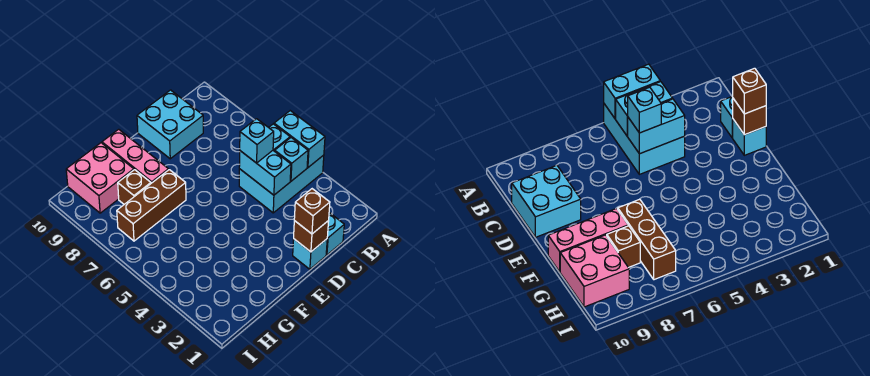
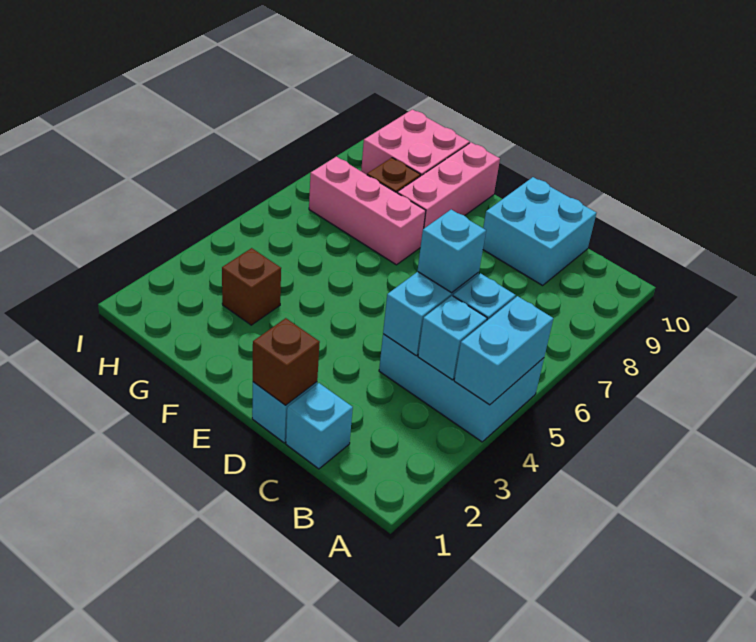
brown brick D1 level 3 -> brown brick G3 level 1
brown brick F7:H7 level 1 -> pink brick F7:H7 level 1

